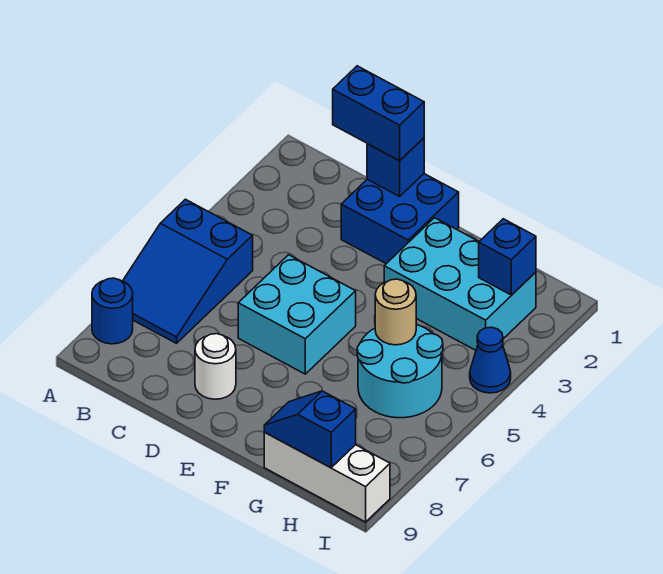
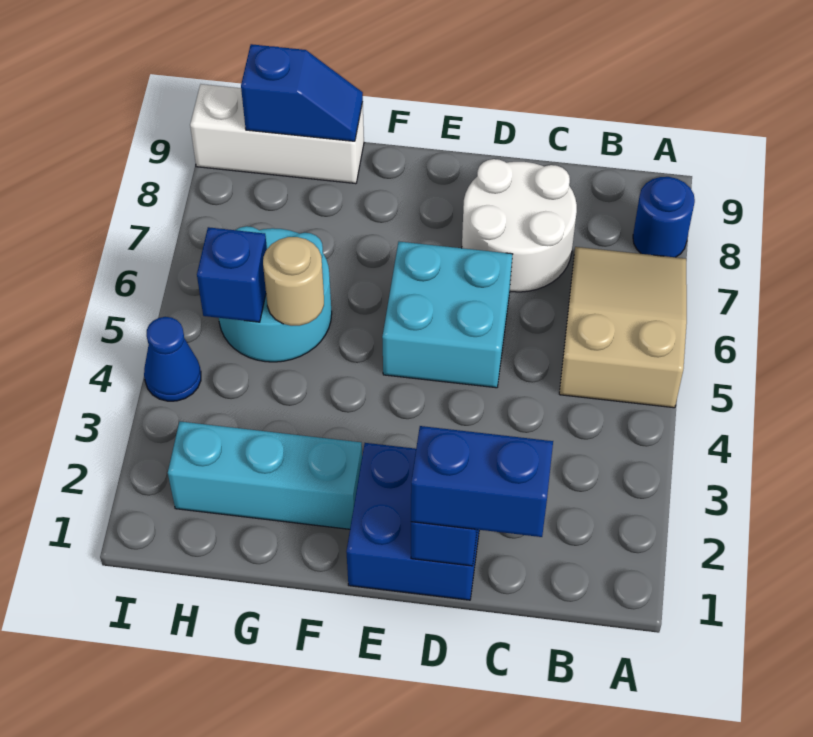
blue slope A5:B7 level 1 top 5 -> tan slope A5:B7 level 1 top 5
white round brick D8 level 1 -> white round brick C7:D8 level 1
cyan brick F2:H3 level 1 -> cyan brick F2:H2 level 1
blue brick H2 level 2 -> blue brick H5 level 2

